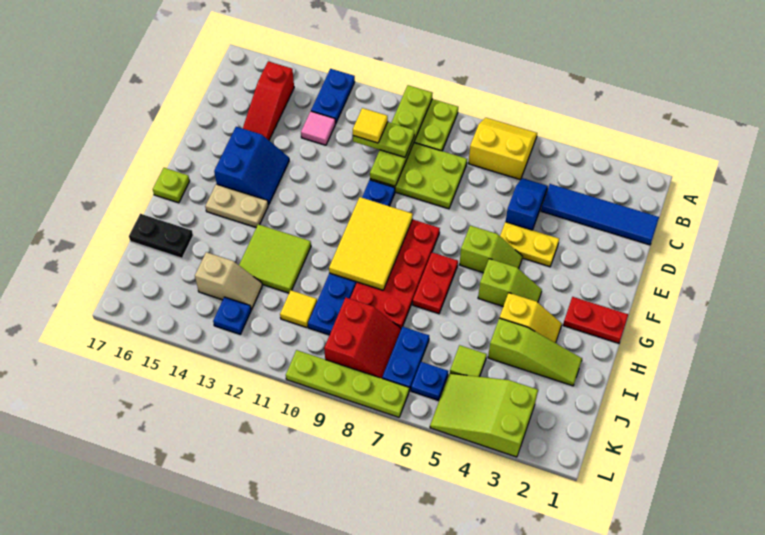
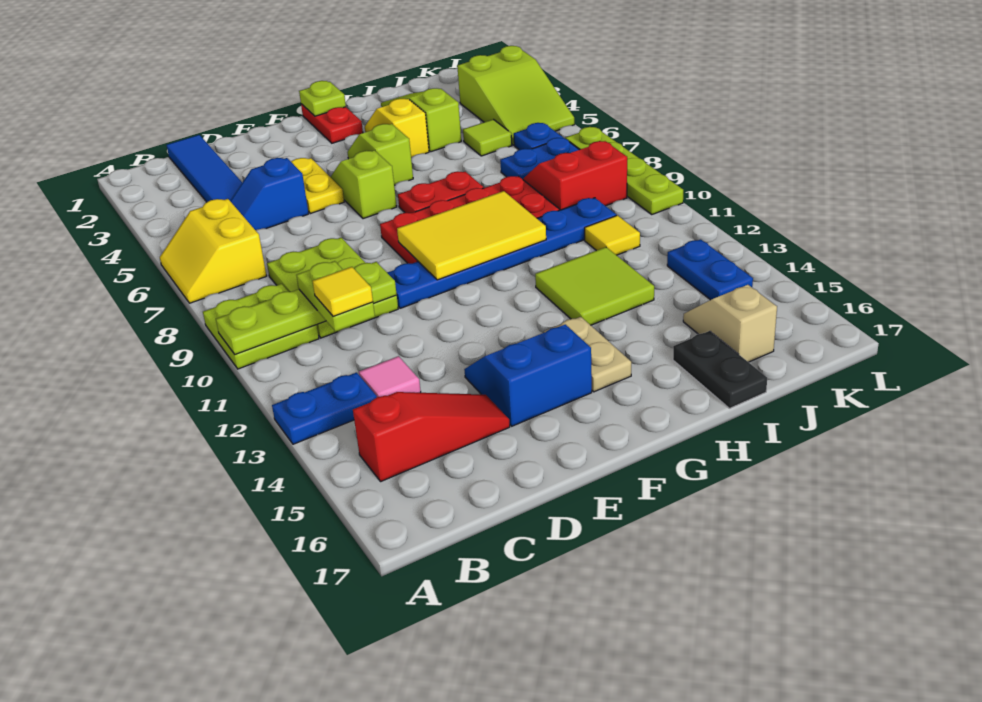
lime plate G17 level 1 -> lime plate G1 level 2
tan slope J13:J14 level 1 top 14 -> tan slope J15:J16 level 1 top 16
blue plate K13 level 1 -> blue plate K13:K14 level 1

